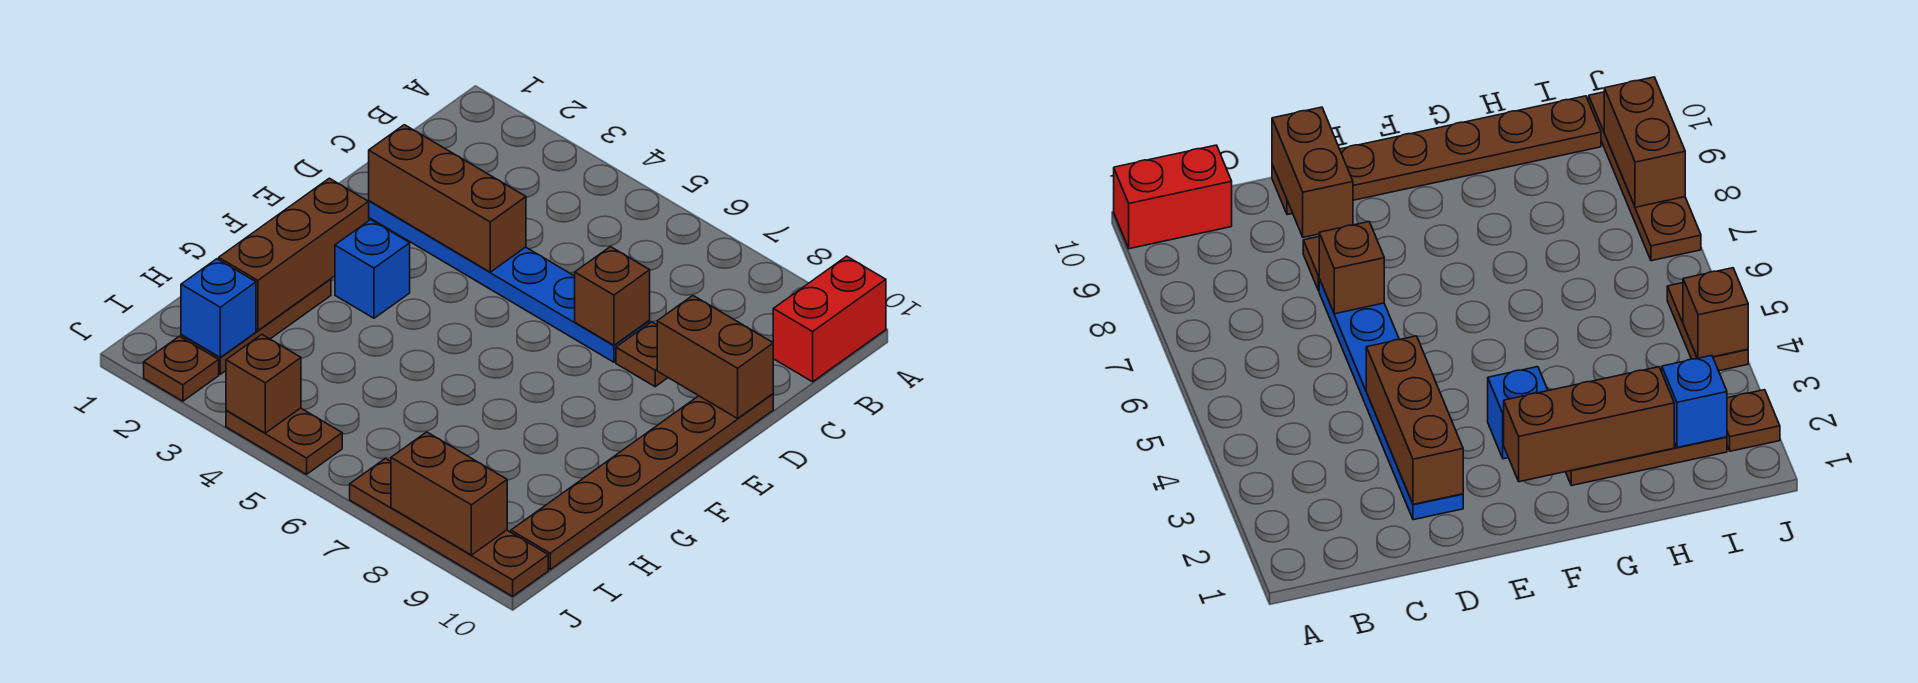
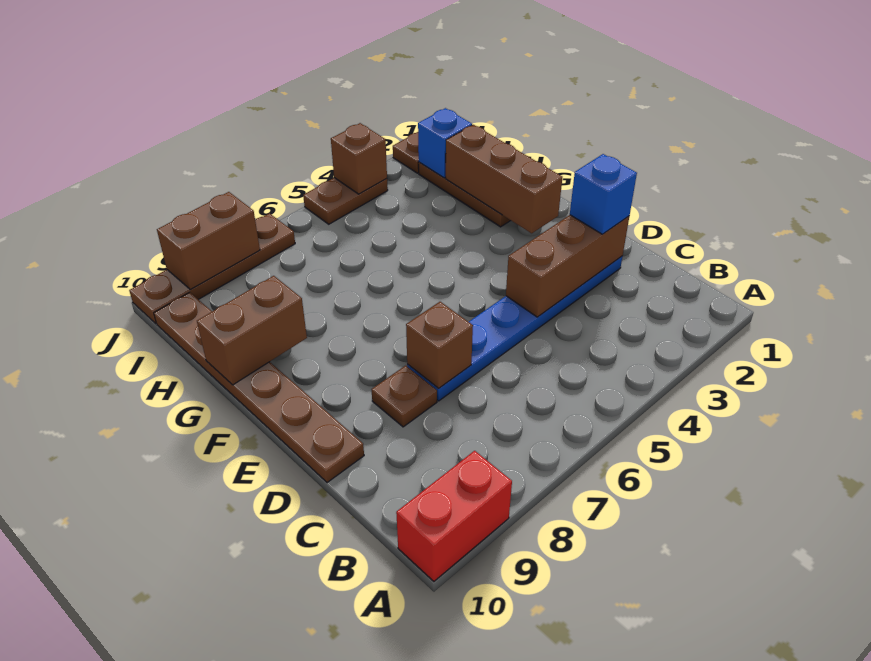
red brick A10:B10 level 1 -> red brick A9:A10 level 1
brown brick D9:D10 level 2 -> brown brick G9:G10 level 2
blue brick F3 level 1 -> blue brick D2 level 3

